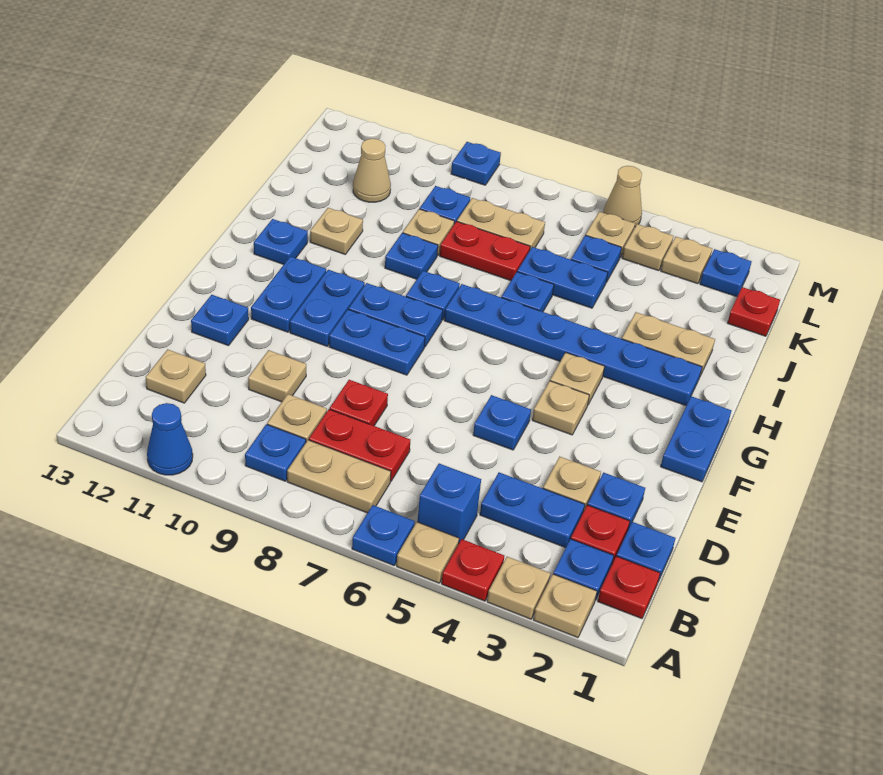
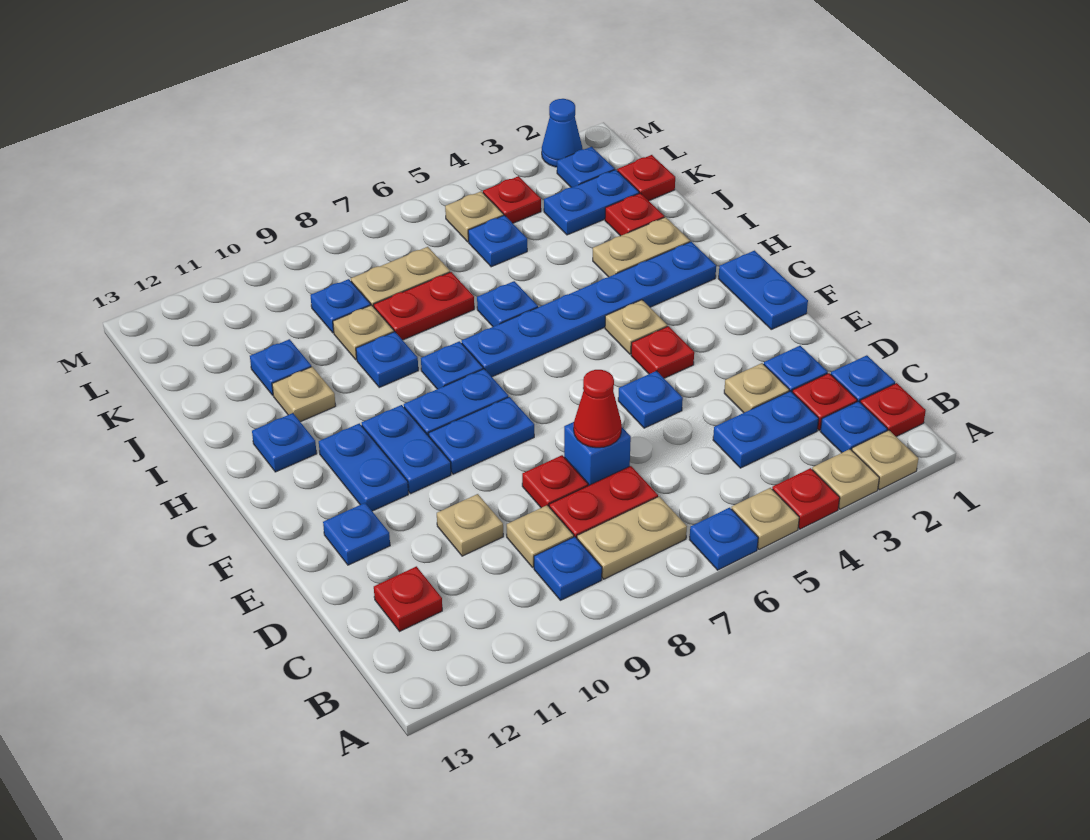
blue cone A11 level 1 -> blue cone M2 level 1
blue brick B5 level 1 -> blue brick D7 level 1
tan plate C12 level 1 -> red plate C12 level 1
none -> red cone D7 level 2
tan plate F4 level 1 -> red plate F4 level 1
none -> red plate J2 level 1
blue plate J5:J6 level 1 -> blue plate K2:K3 level 1
tan cone K11 level 1 -> none
tan plate L3 level 1 -> none
tan plate L4 level 1 -> red plate L4 level 1
tan cone M5 level 1 -> none
blue plate M9 level 1 -> blue plate J11 level 1

